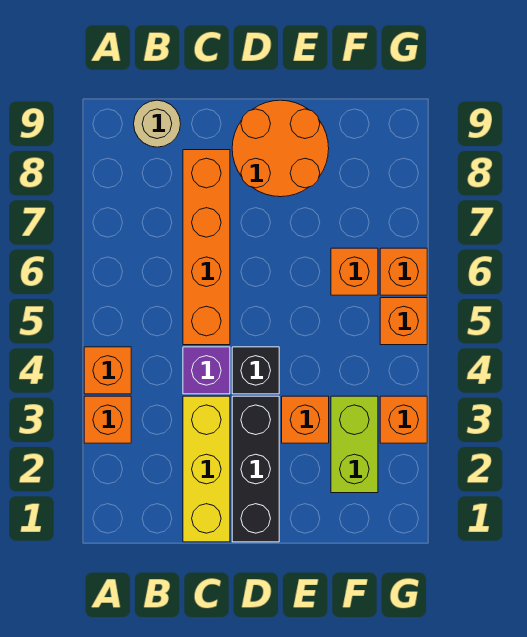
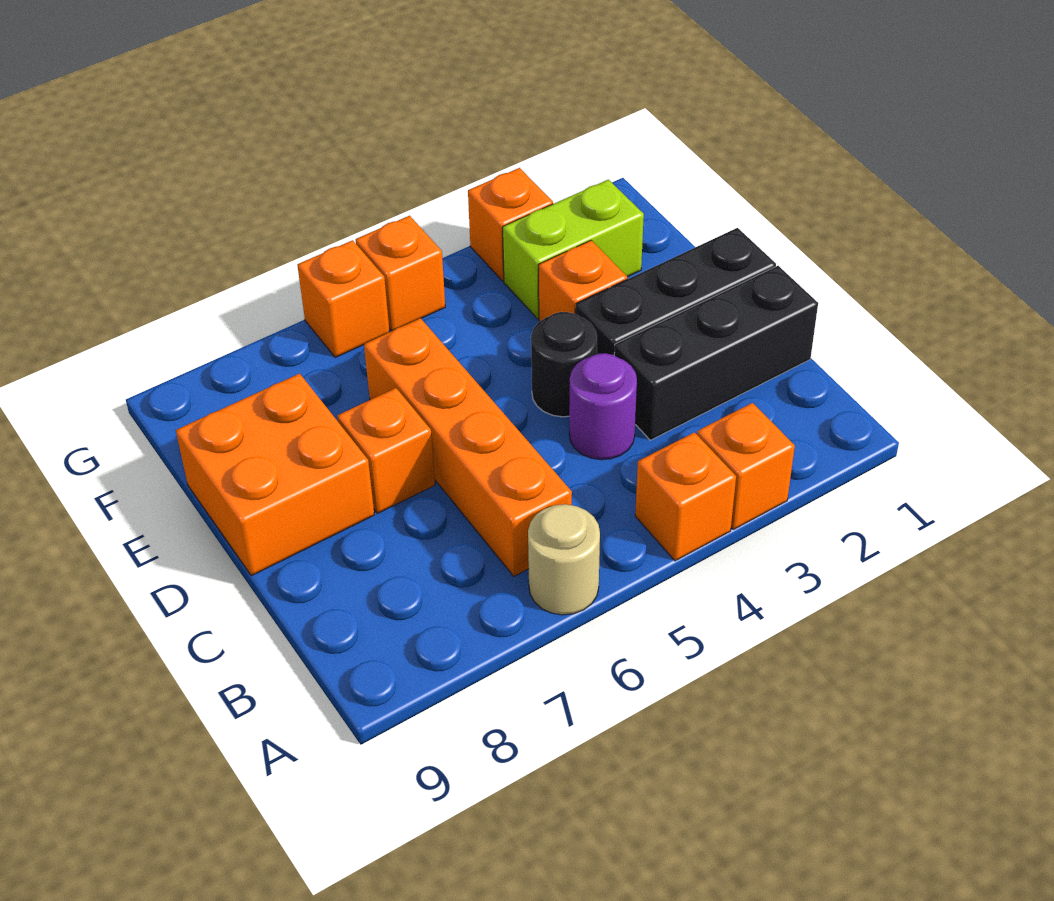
tan round brick B9 level 1 -> tan round brick A6 level 1
yellow brick C1:C3 level 1 -> black brick C1:C3 level 1
purple brick C4 level 1 -> purple round brick C4 level 1
orange brick C5:C8 level 1 -> orange brick B6:E6 level 1
black brick D4 level 1 -> black round brick D4 level 1
orange round brick D8:E9 level 1 -> orange brick D8:E9 level 1
orange brick F6 level 1 -> orange brick D7 level 1

